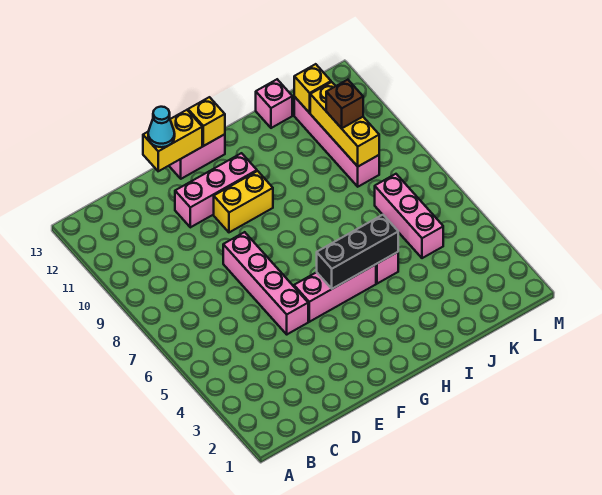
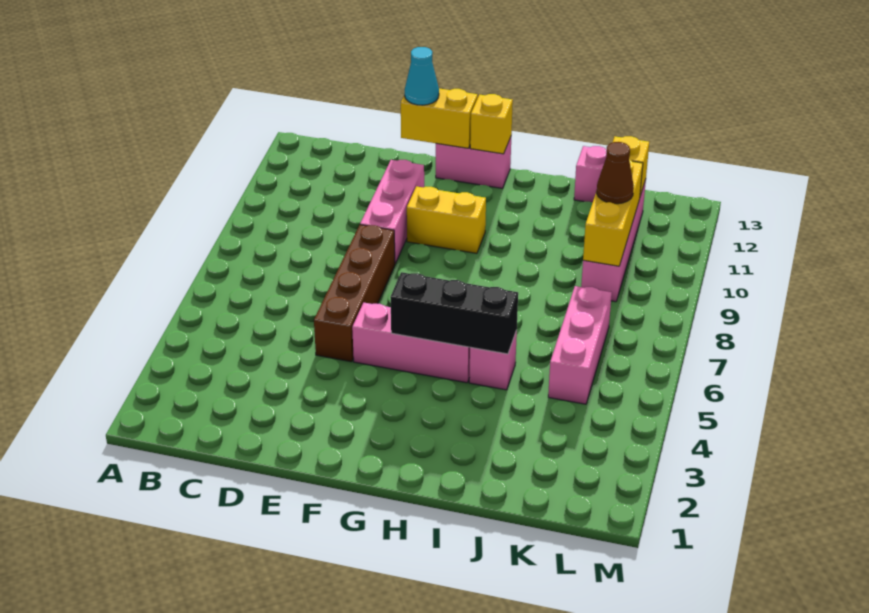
pink brick E5:E8 level 1 -> brown brick E5:E8 level 1
pink brick E11:G11 level 1 -> pink brick E9:E11 level 1
brown brick K10 level 3 -> brown cone K10 level 3

